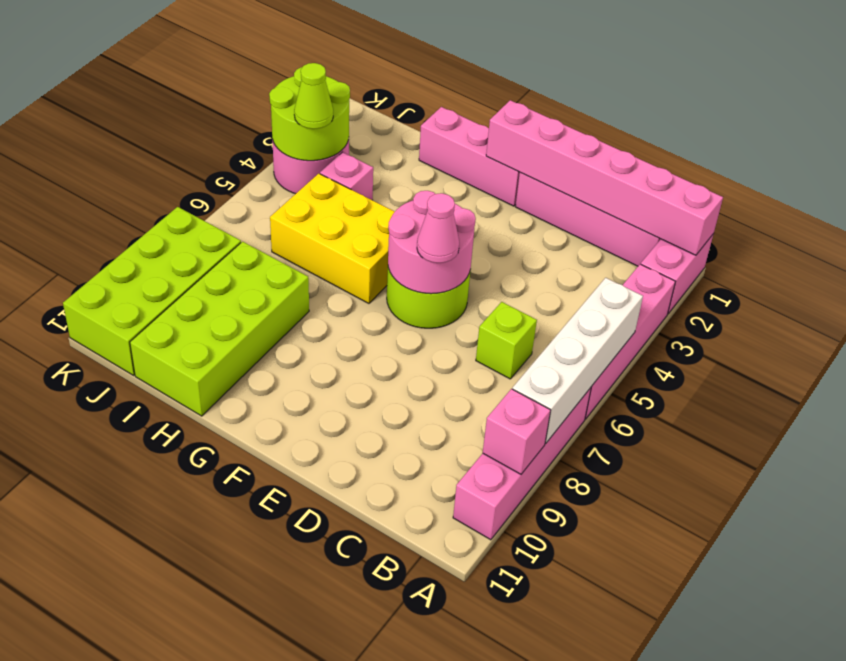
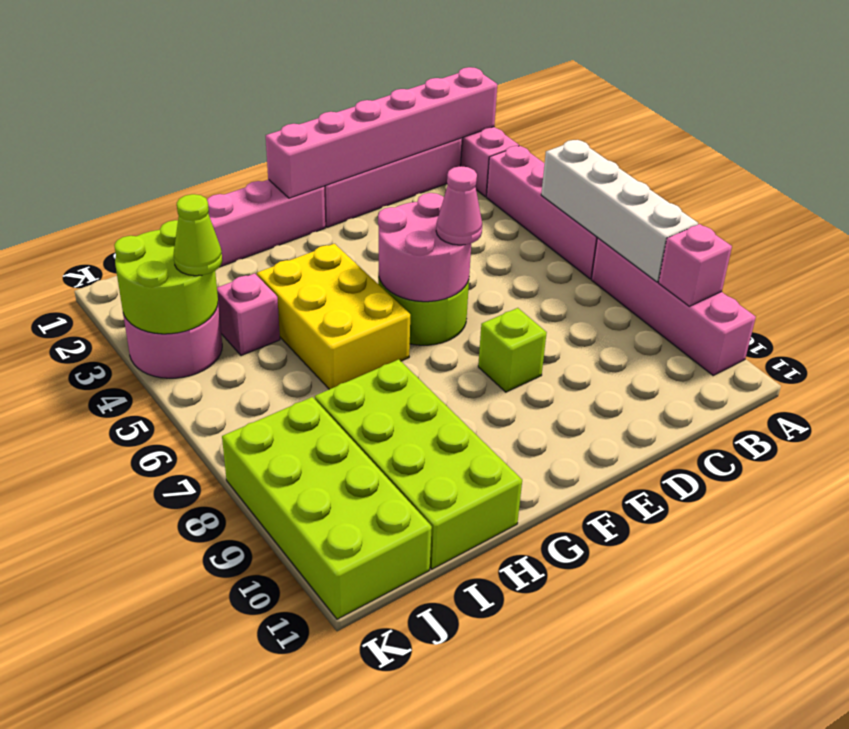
lime brick C6 level 1 -> lime brick E8 level 1
yellow brick G5:I6 level 1 -> yellow brick G4:H6 level 1

